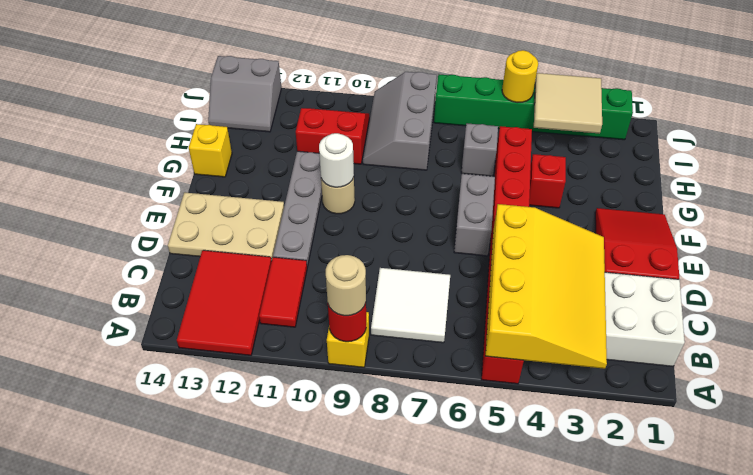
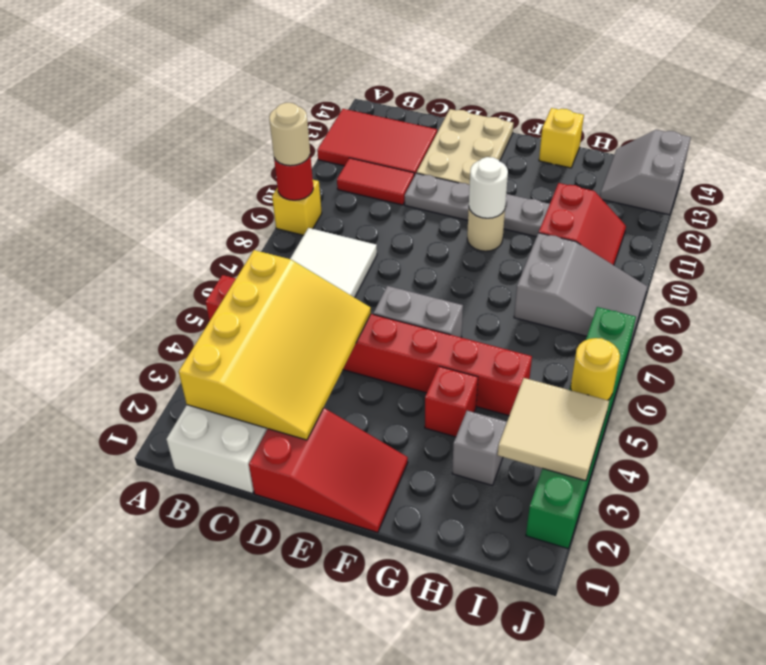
yellow slope A3:D5 level 2 top 5 -> yellow slope B2:D5 level 2 top B
grey brick H6 level 1 -> grey brick H3 level 1
grey slope H8:J9 level 1 top 8 -> grey slope H8:J9 level 1 top H

